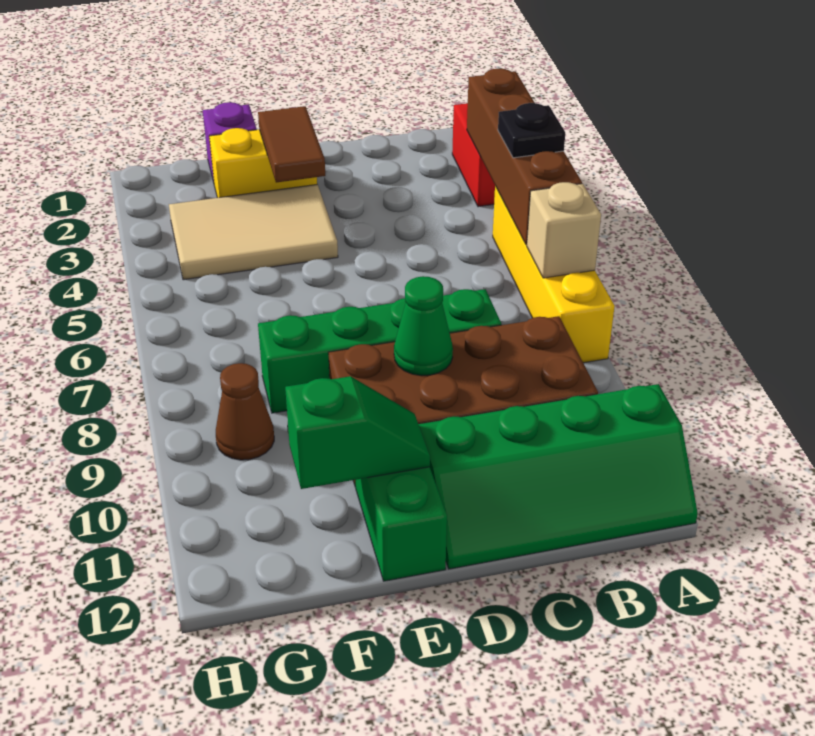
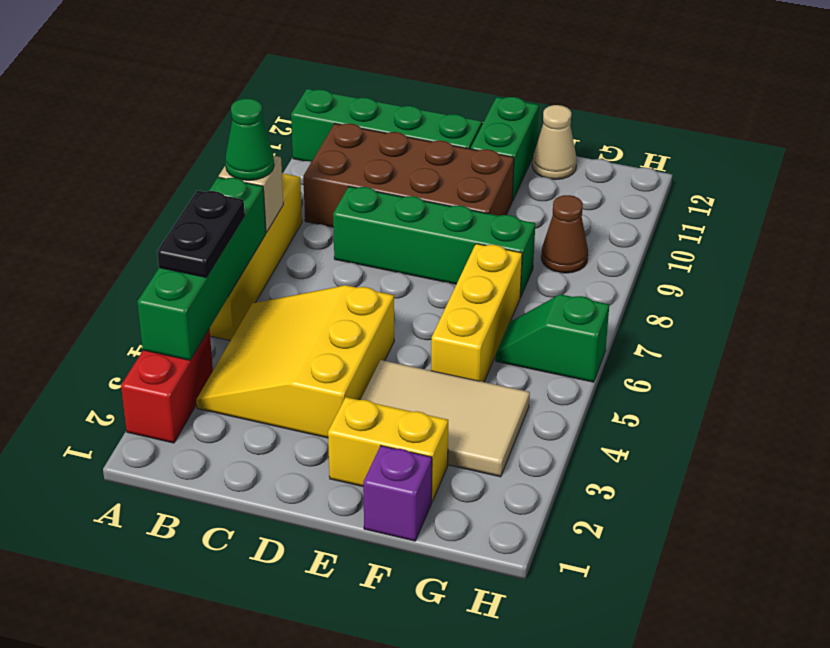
brown brick A3:A6 level 2 -> green brick A3:A6 level 2
black plate A5 level 3 -> black plate A4:A5 level 3
none -> yellow slope B3:D5 level 1 top D
green cone D9 level 2 -> green cone A7 level 3
brown tile E2:E3 level 2 -> none
green slope E11:F11 level 2 top F -> green slope G6:H6 level 1 top H
none -> yellow brick F5:F7 level 1
none -> tan cone F12 level 1

